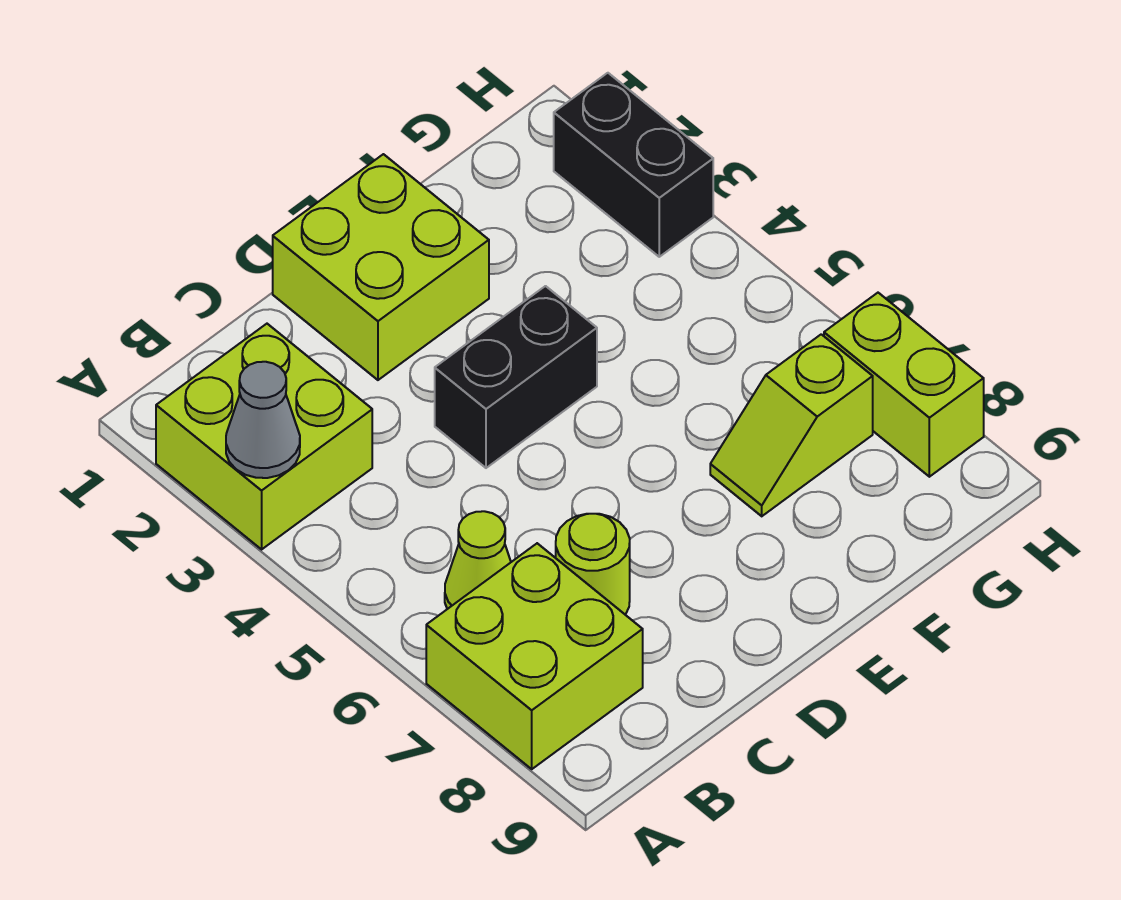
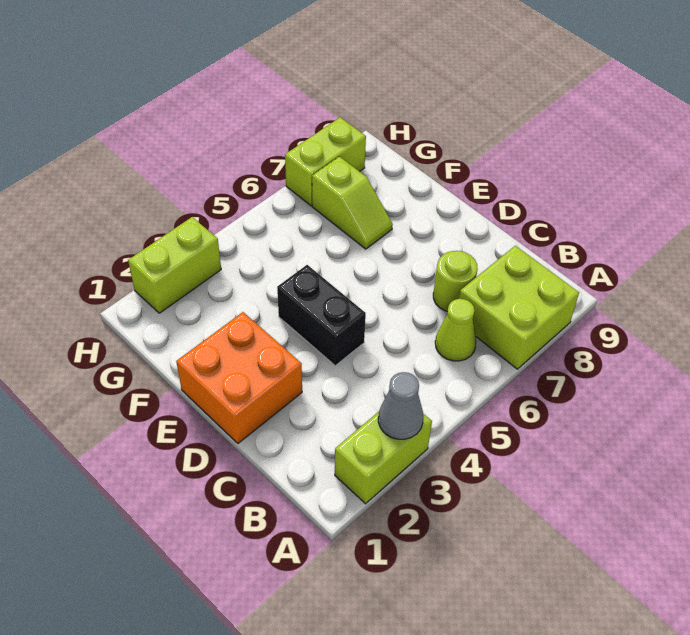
lime brick A2:B3 level 1 -> lime brick A2:A3 level 1
lime brick D1:E2 level 1 -> orange brick D1:E2 level 1
black brick H2:H3 level 1 -> lime brick H2:H3 level 1

